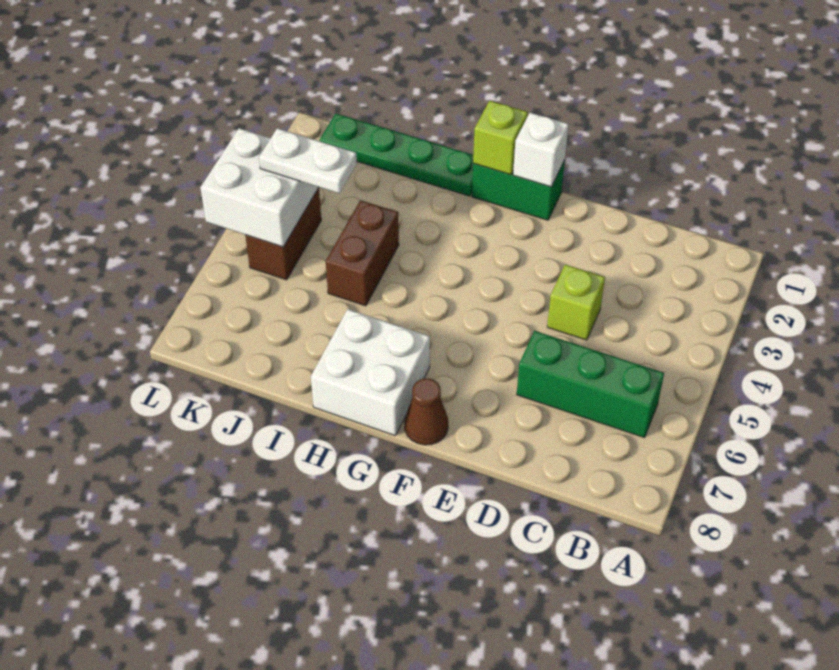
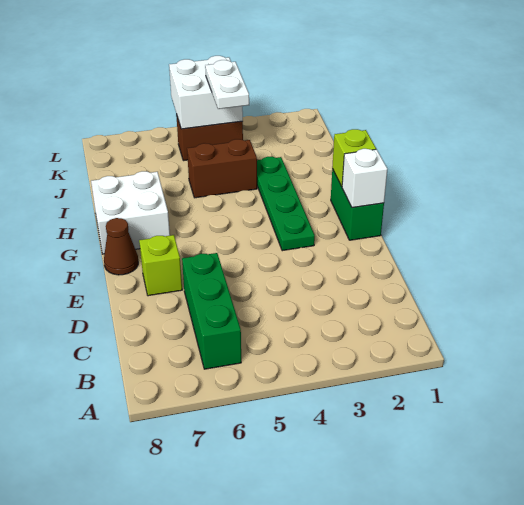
lime brick D4 level 1 -> lime brick E7 level 1
green plate H1:K1 level 1 -> green plate F3:I3 level 1

